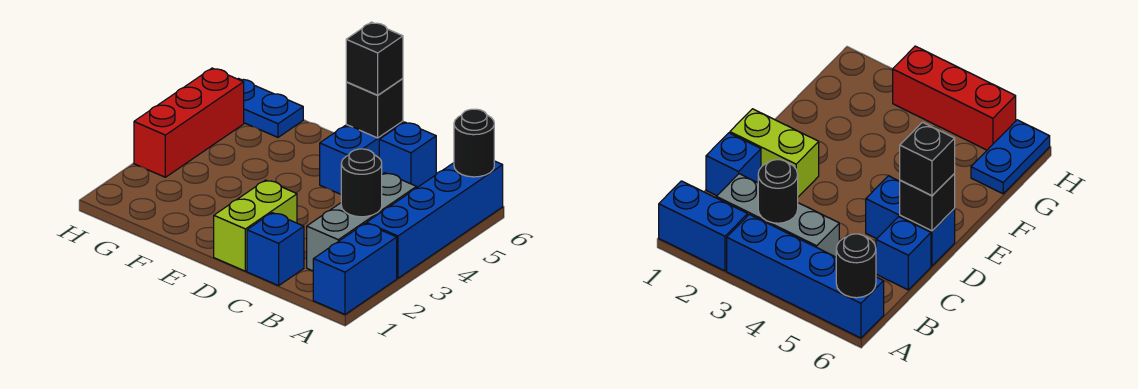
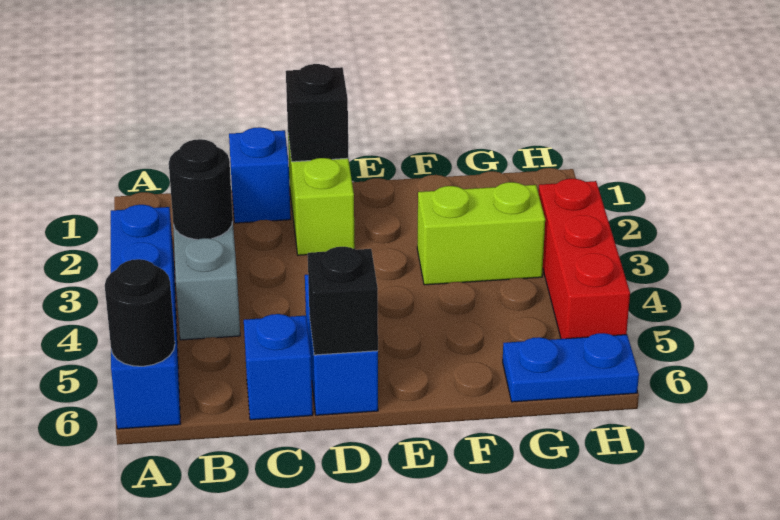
blue brick A1:A2 level 1 -> none
black brick D6 level 3 -> black brick D1 level 2
none -> lime brick F3:G3 level 1

